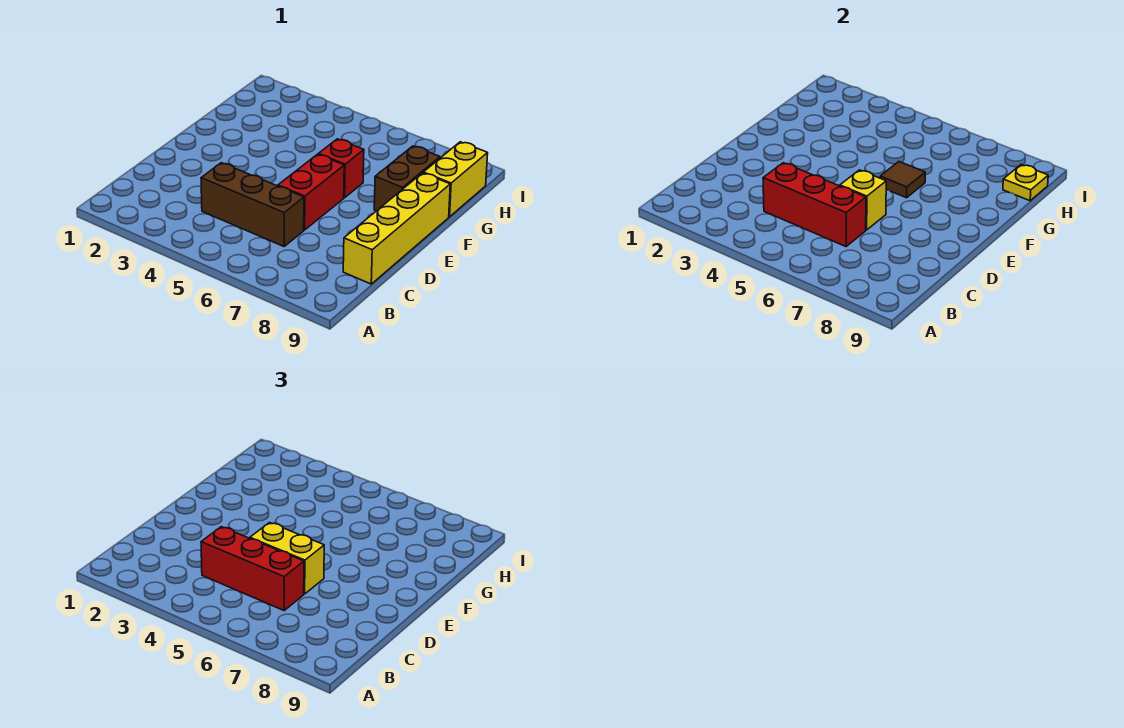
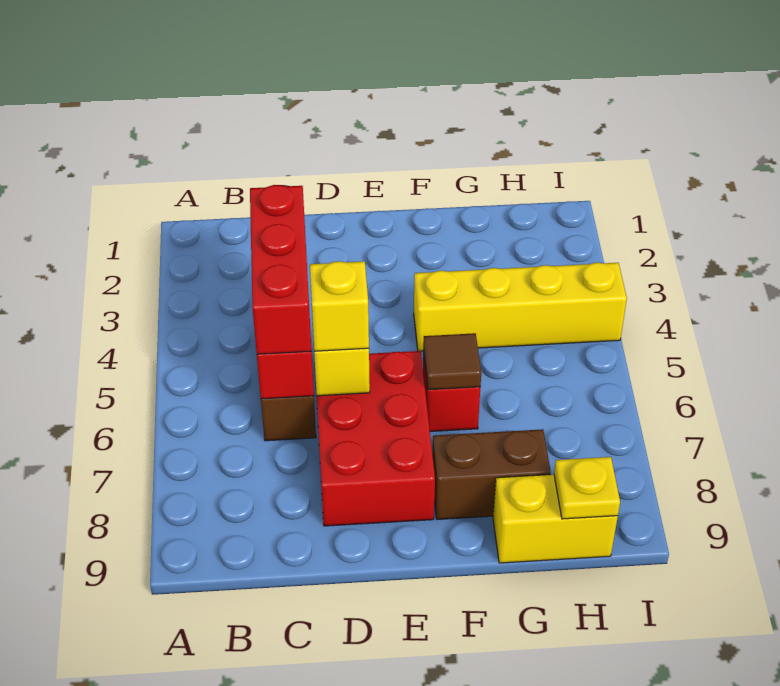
yellow brick C9:F9 level 1 -> yellow brick F4:I4 level 1
yellow brick D5:D6 level 3 -> yellow brick D6 level 3
red brick D6:E6 level 1 -> red brick D6:E8 level 1

